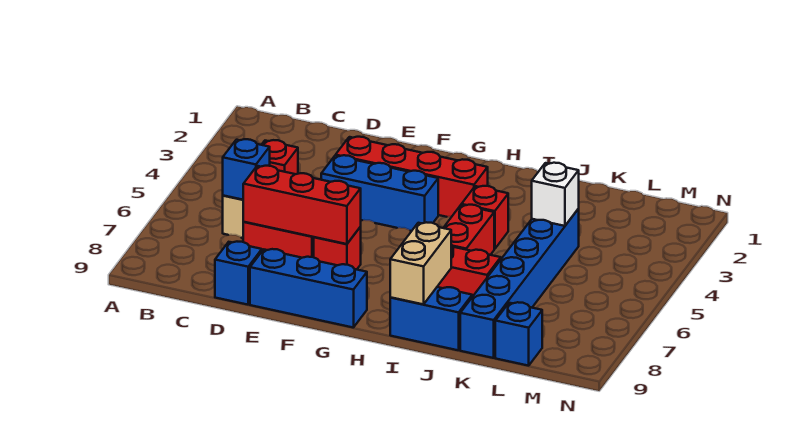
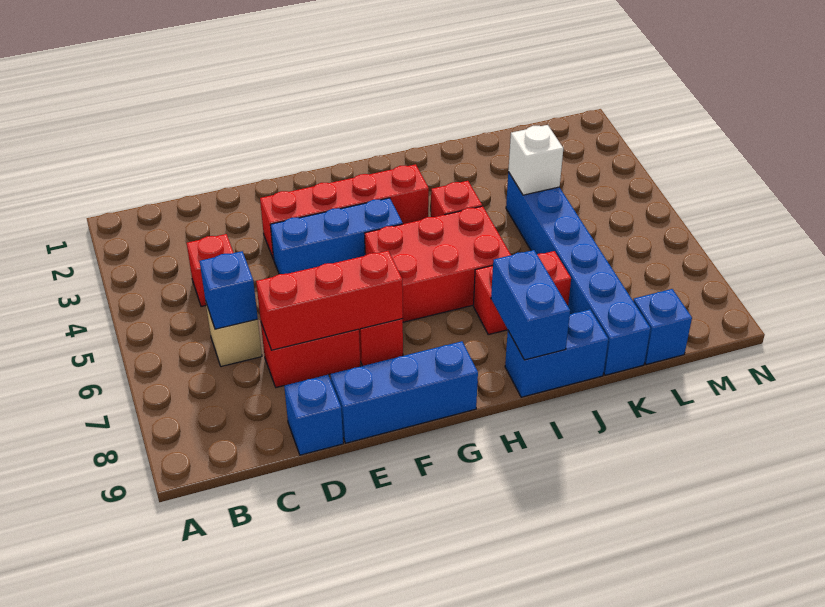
red brick I5:I6 level 1 -> red brick G5:I6 level 1
tan brick I8:I9 level 2 -> blue brick I8:I9 level 2

